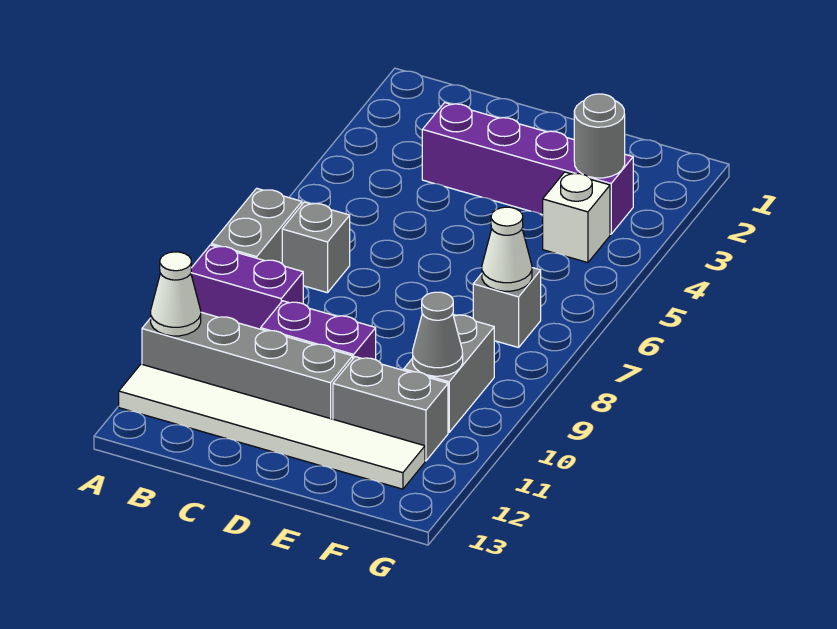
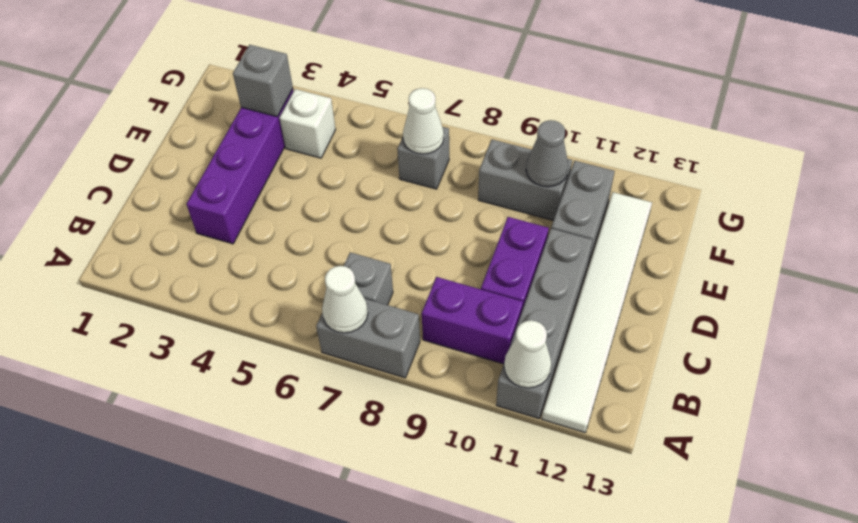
none -> white cone A7 level 2
purple brick A9:B9 level 1 -> purple brick B9:B10 level 1
grey round brick F3 level 2 -> grey brick F3 level 2

